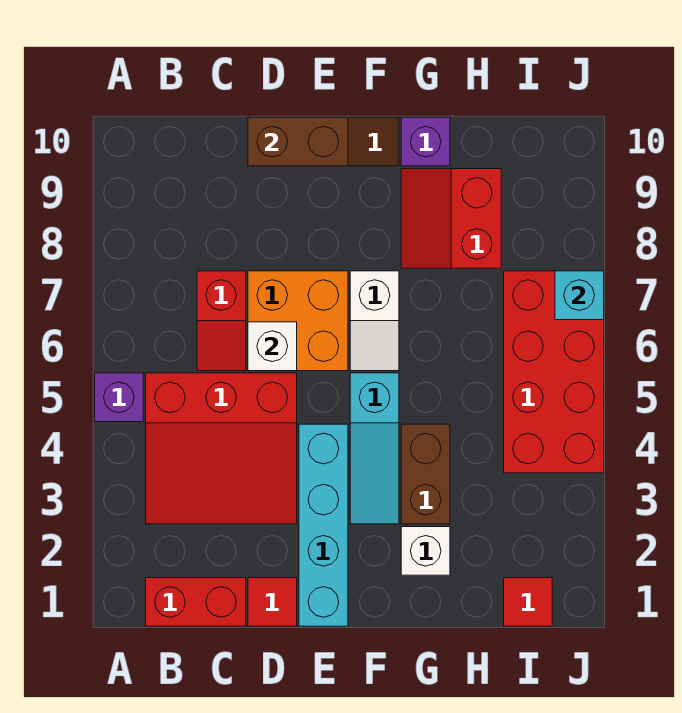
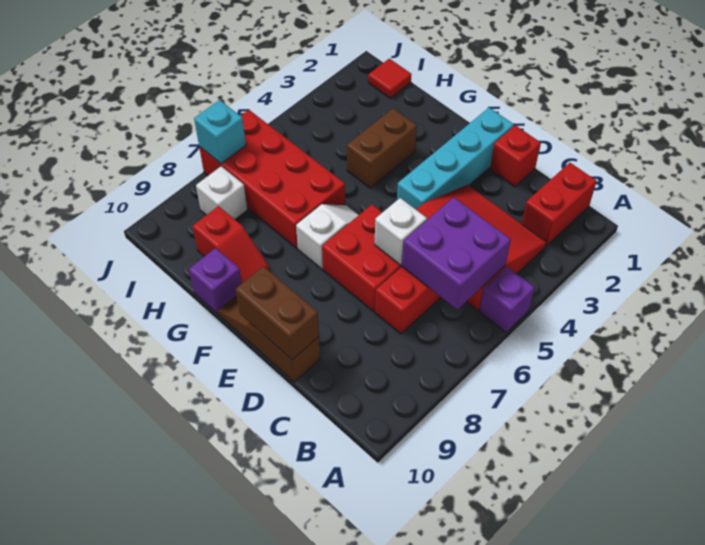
red brick B1:C1 level 1 -> red brick B1:B2 level 1
none -> purple brick B5:C6 level 2
red tile D1 level 1 -> red brick D1 level 1
orange brick D6:E7 level 1 -> red brick D6:E7 level 1
cyan slope F3:F5 level 1 top 5 -> none
white brick G2 level 1 -> white brick I8 level 1
red slope G8:H9 level 1 top H -> red slope G9:H9 level 1 top H
red brick I4:J7 level 1 -> red brick G6:J7 level 1

